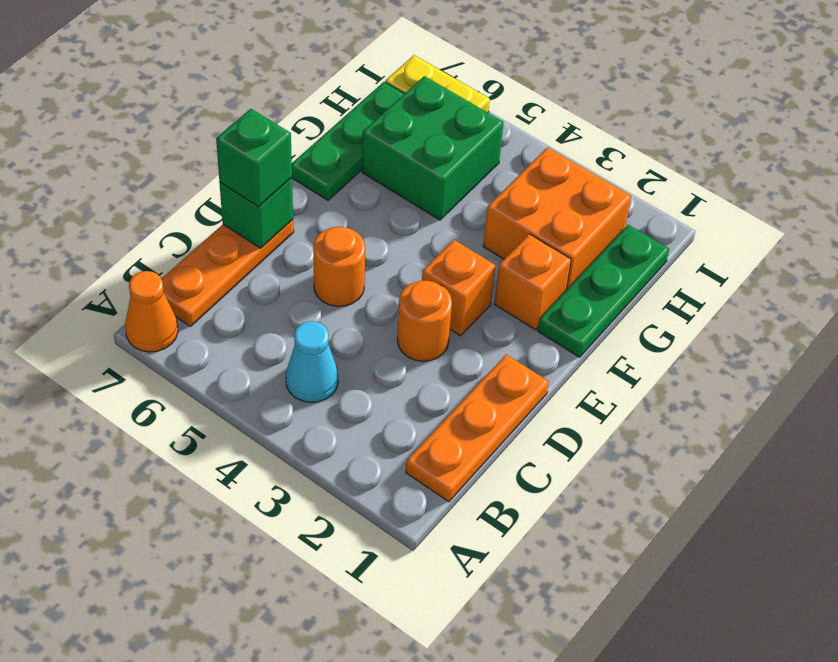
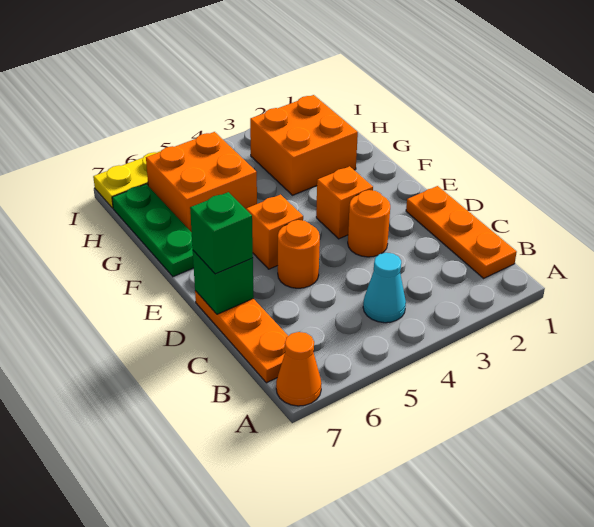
green plate F1:H1 level 1 -> none
orange brick F2 level 1 -> orange brick E5 level 1
green brick G5:H6 level 1 -> orange brick G5:H6 level 1

